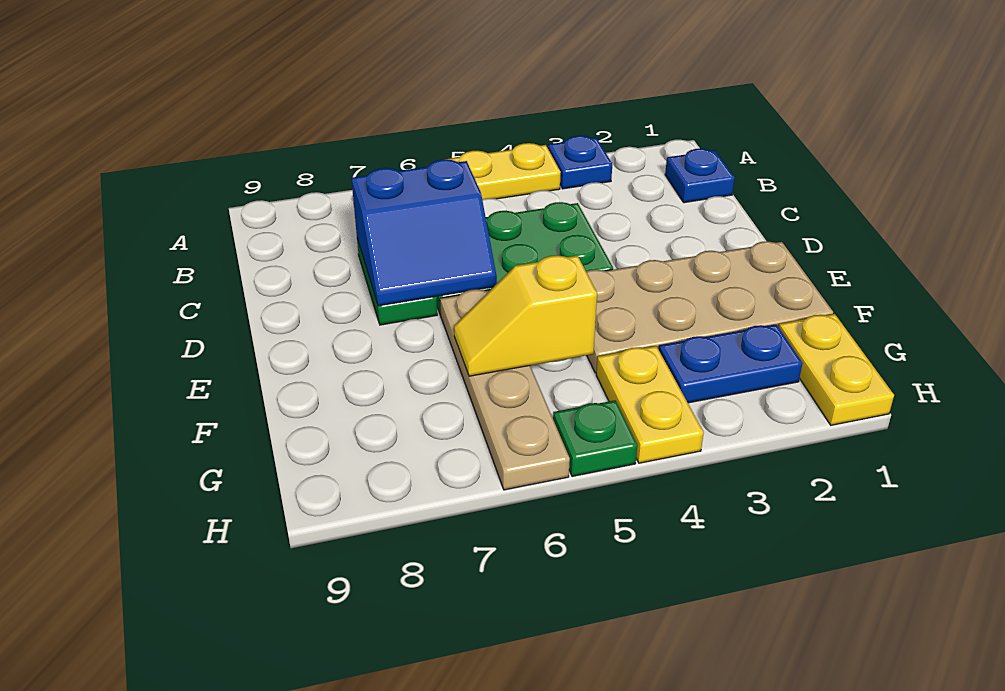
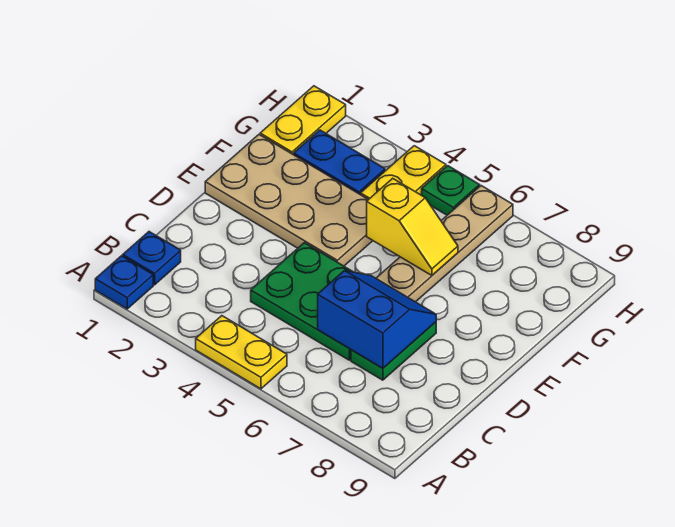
blue plate A3 level 1 -> blue plate A1 level 1

